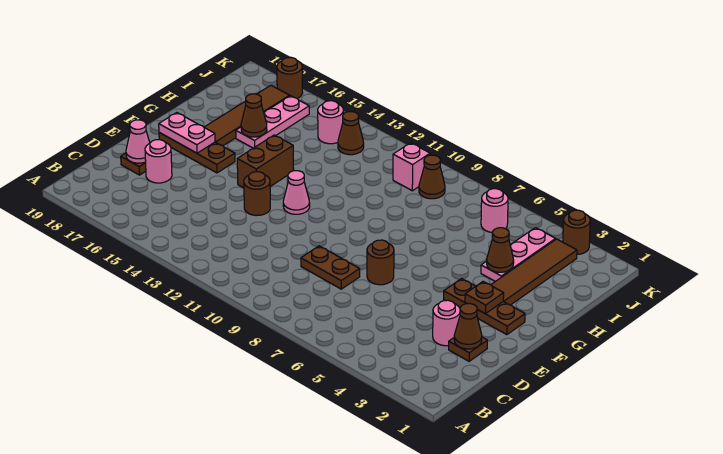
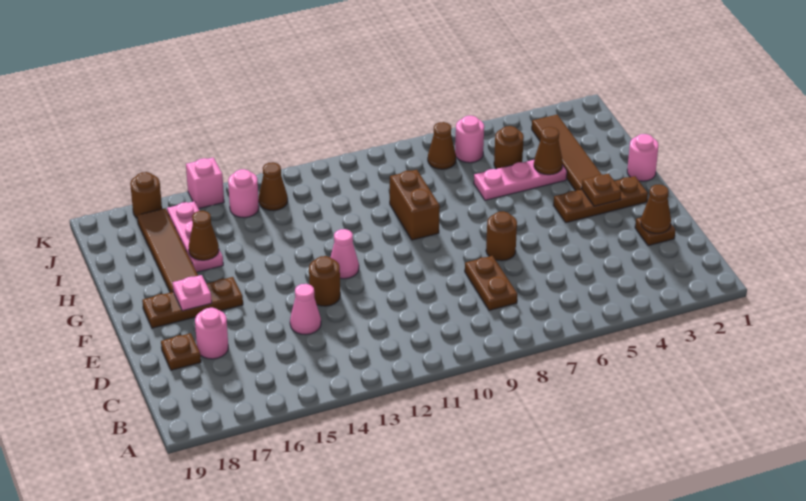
pink round brick D3 level 1 -> pink round brick G1 level 1
brown plate D8:D9 level 1 -> brown plate C8:D8 level 1
pink cone D18 level 2 -> pink cone D14 level 1
brown brick F14:G14 level 1 -> brown brick G9:H9 level 1
pink plate F17:F18 level 2 -> pink plate F17 level 2
pink plate H4:J4 level 1 -> pink plate H4:H6 level 1
brown cone J9 level 1 -> brown cone J7 level 1
pink brick J10 level 1 -> pink brick K15 level 1
brown round brick K3 level 1 -> brown round brick I5 level 1

